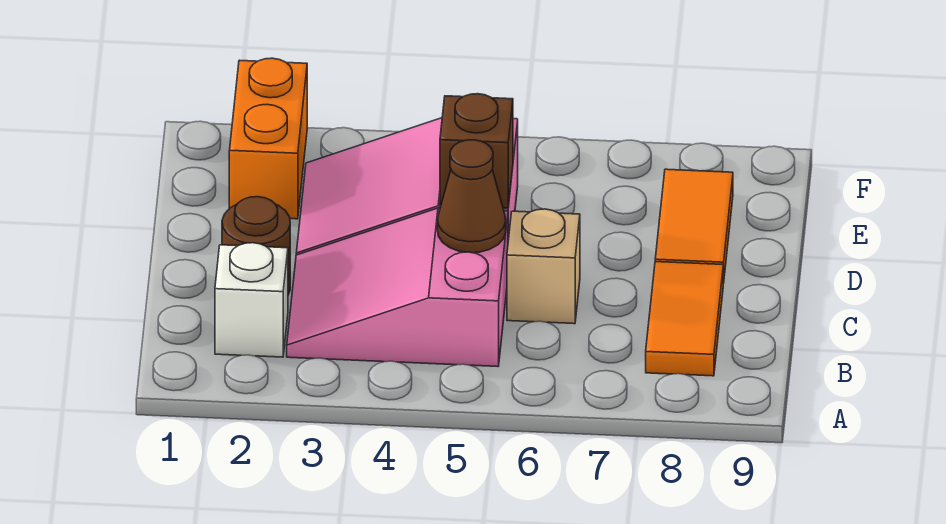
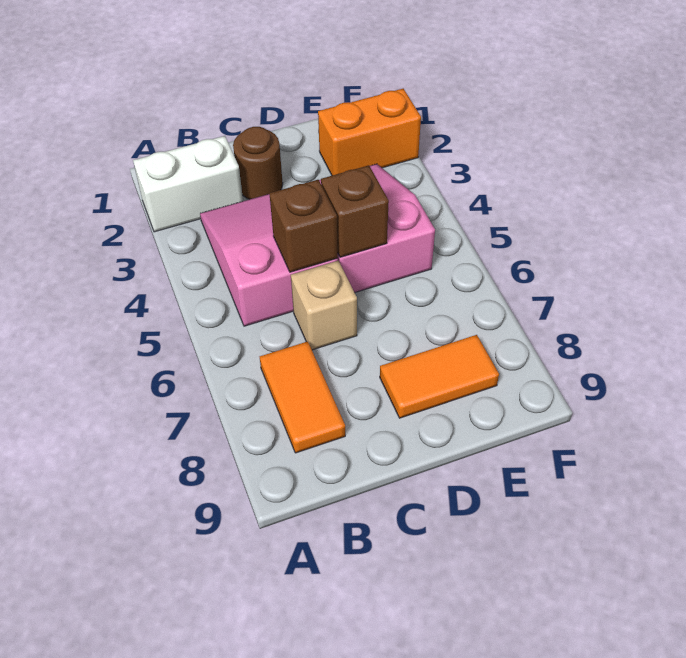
white brick B2 level 1 -> white brick A2:B2 level 1
orange tile B8:C8 level 1 -> orange tile B7:B8 level 1
brown cone C5 level 2 -> brown brick C5 level 2

